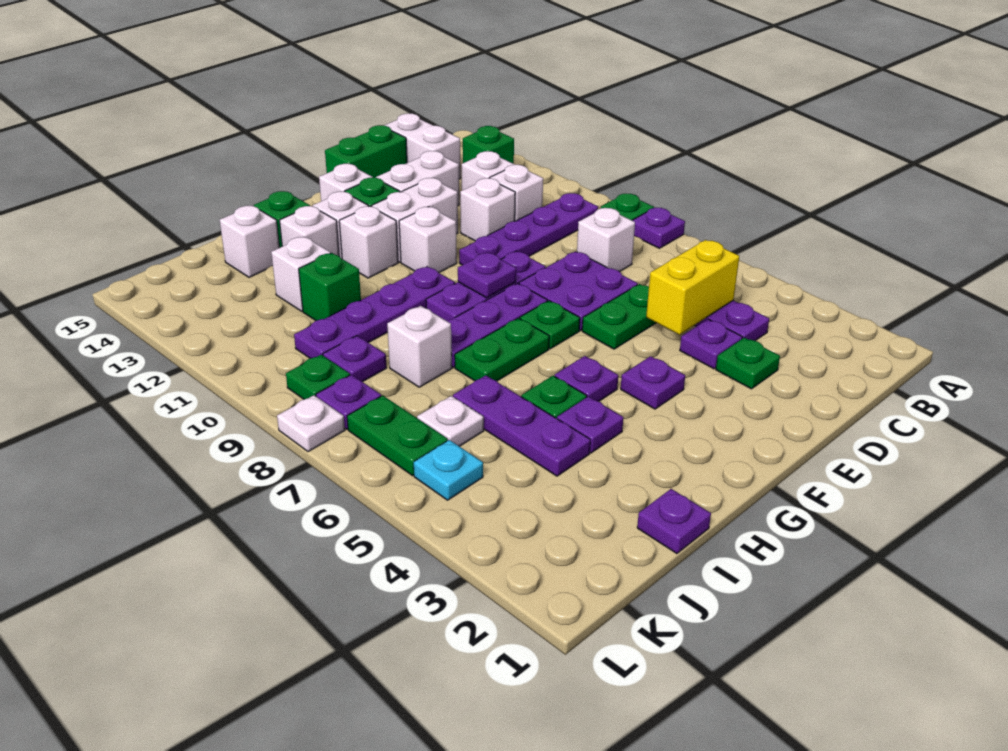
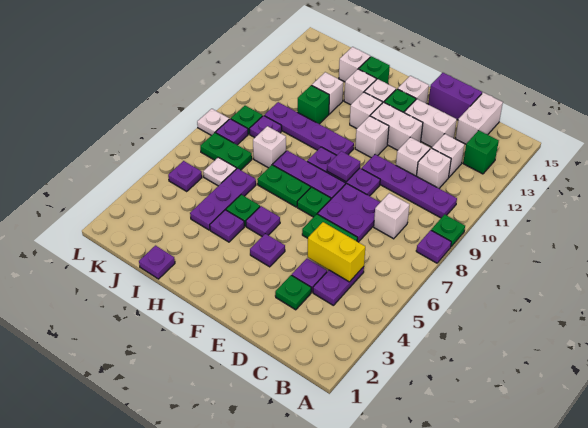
green brick D15:E15 level 1 -> purple brick D15:E15 level 1
cyan plate K5 level 1 -> purple plate K5 level 1
green plate K6:K7 level 1 -> green plate J7:K7 level 1

